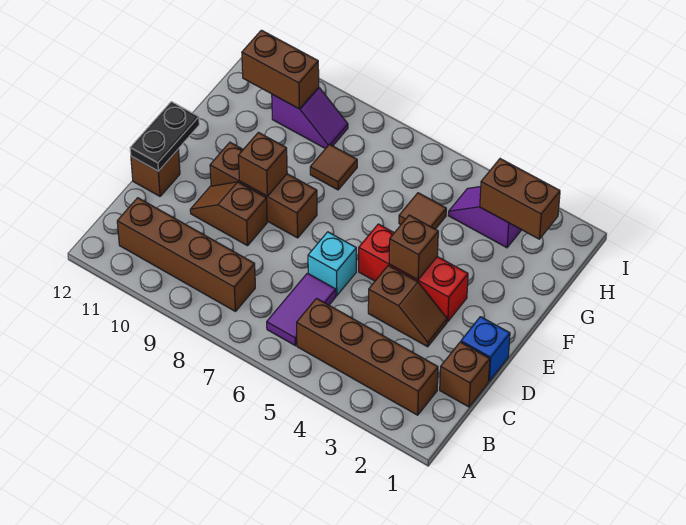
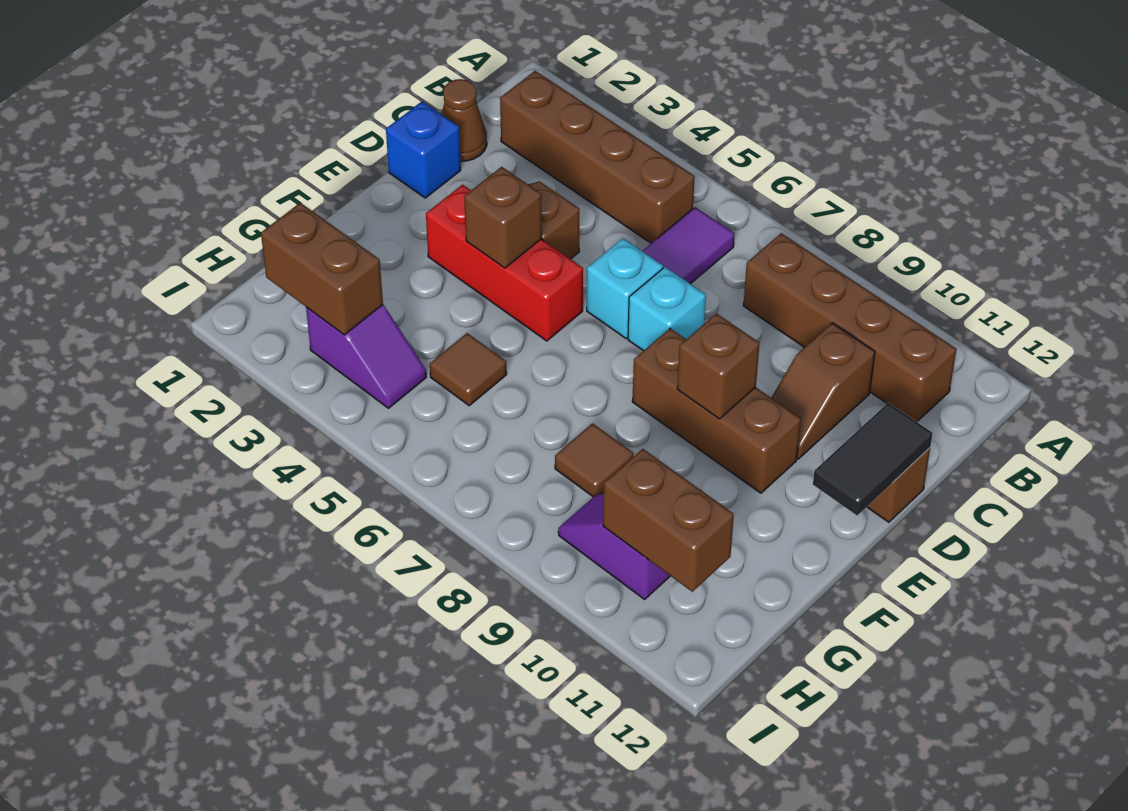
brown brick C1 level 1 -> brown cone C1 level 1
none -> cyan brick D7 level 1
brown slope D9:D10 level 1 top 9 -> brown slope C10:D10 level 1 top C
black plate D12:E12 level 2 -> black tile D12:E12 level 2

